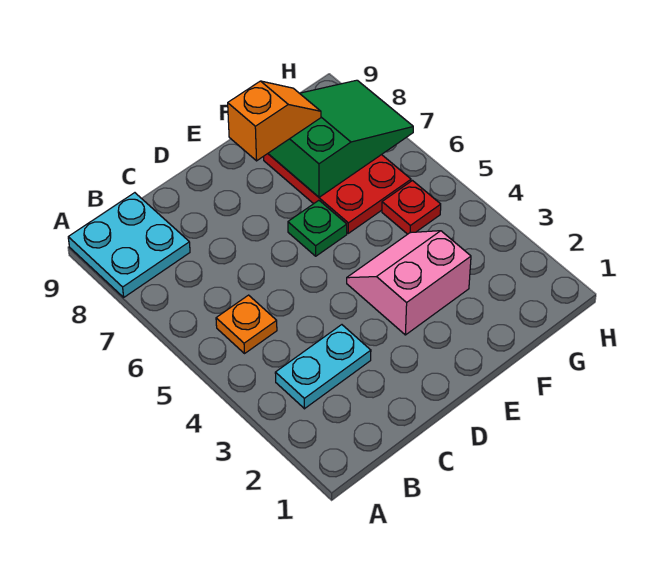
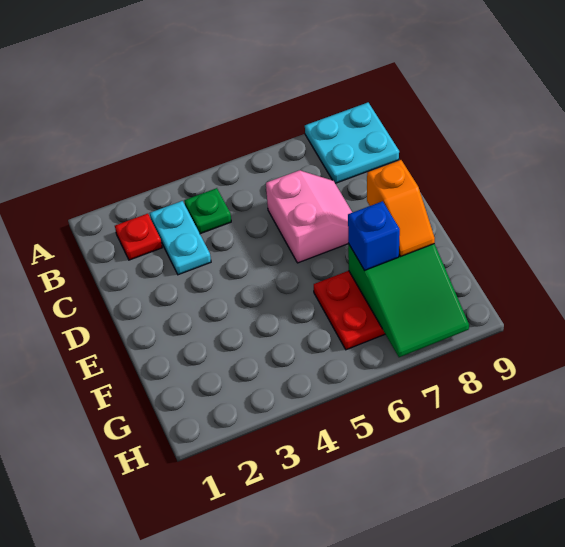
orange plate B5 level 1 -> none
pink slope E3:F4 level 1 top 3 -> pink slope C6:D7 level 1 top 6
green plate E6 level 1 -> green plate B4 level 1
none -> blue brick F7 level 3
red plate G5 level 1 -> red plate B2 level 1

